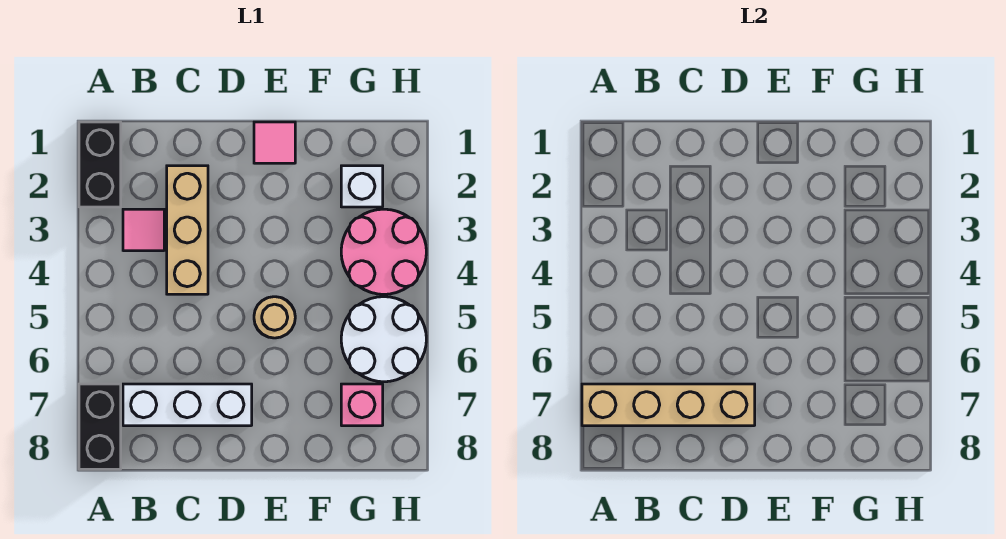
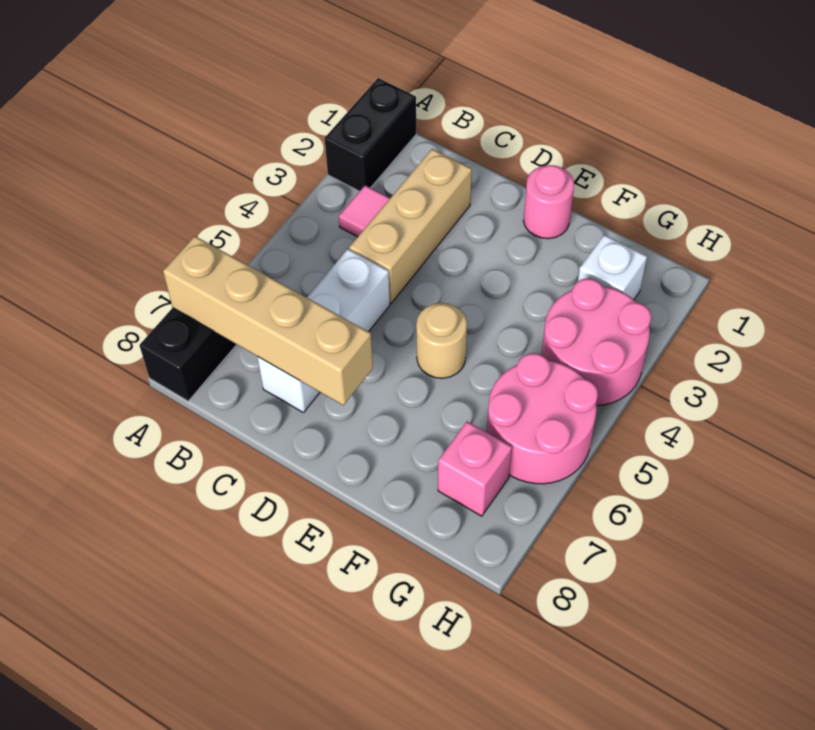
white brick B7:D7 level 1 -> white brick C5:C7 level 1
pink tile E1 level 1 -> pink round brick E1 level 1
white round brick G5:H6 level 1 -> pink round brick G5:H6 level 1

